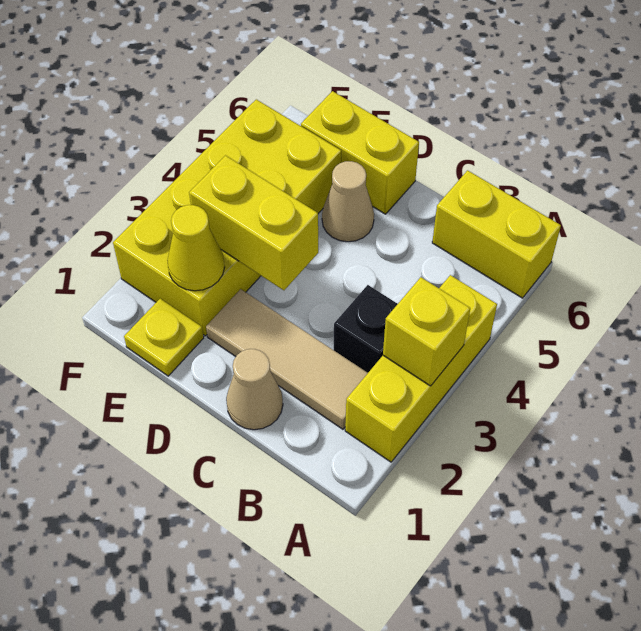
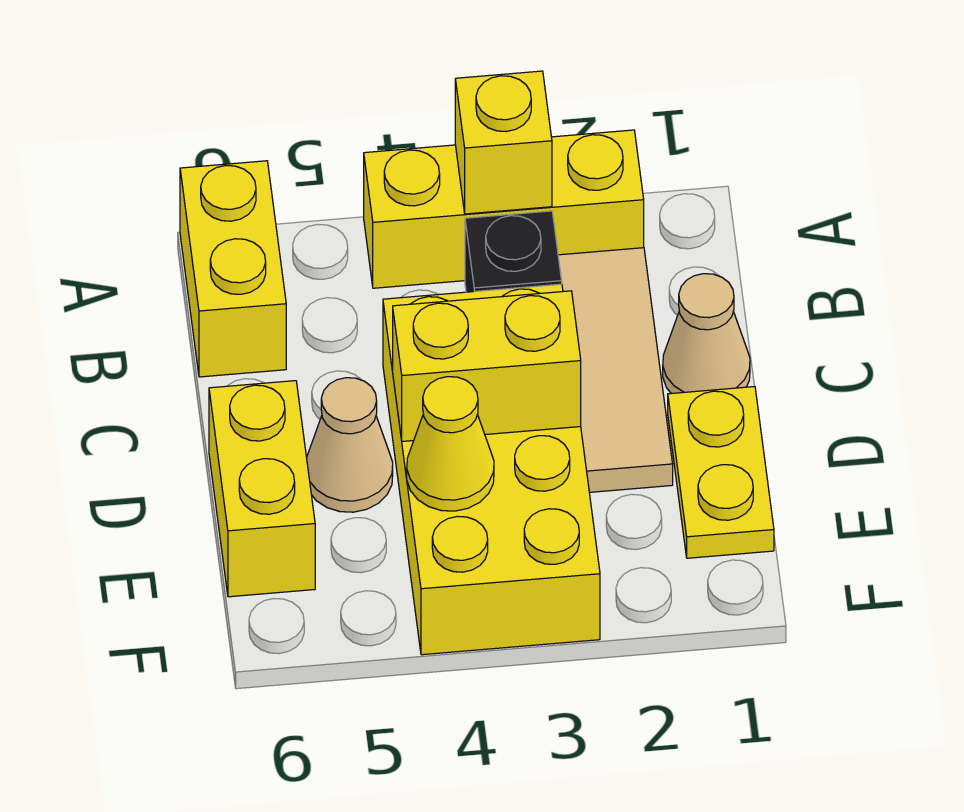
yellow brick D3:E3 level 2 -> yellow brick D3:D4 level 2
yellow plate E1 level 1 -> yellow plate D1:E1 level 1
yellow brick E2:F5 level 1 -> yellow brick C3:F4 level 1
yellow cone E2 level 2 -> yellow cone E4 level 2

